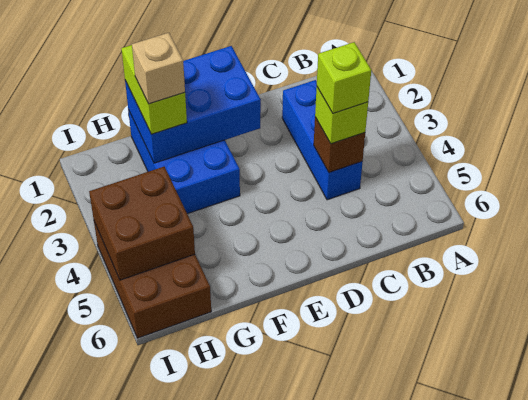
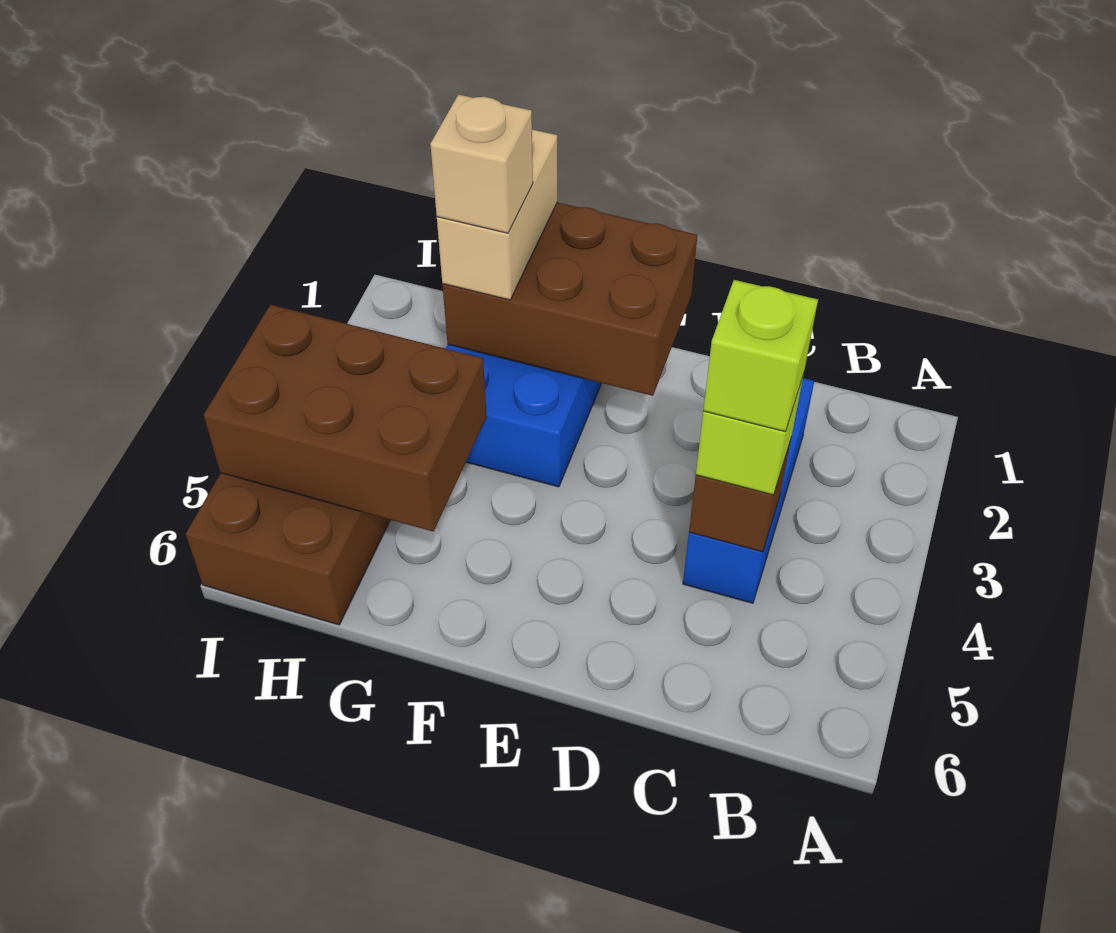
blue brick E1:G2 level 2 -> brown brick E1:G2 level 2
lime brick G1:G2 level 3 -> tan brick G1:G2 level 3
brown brick H4:I5 level 2 -> brown brick G4:I5 level 2

